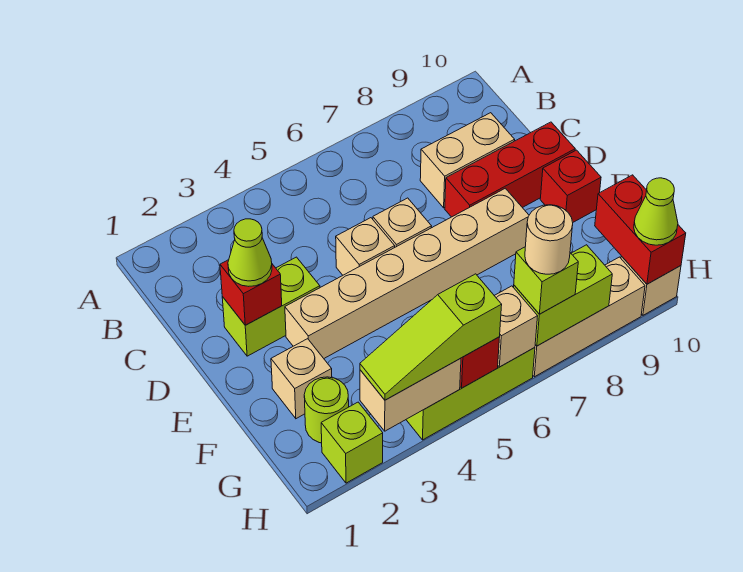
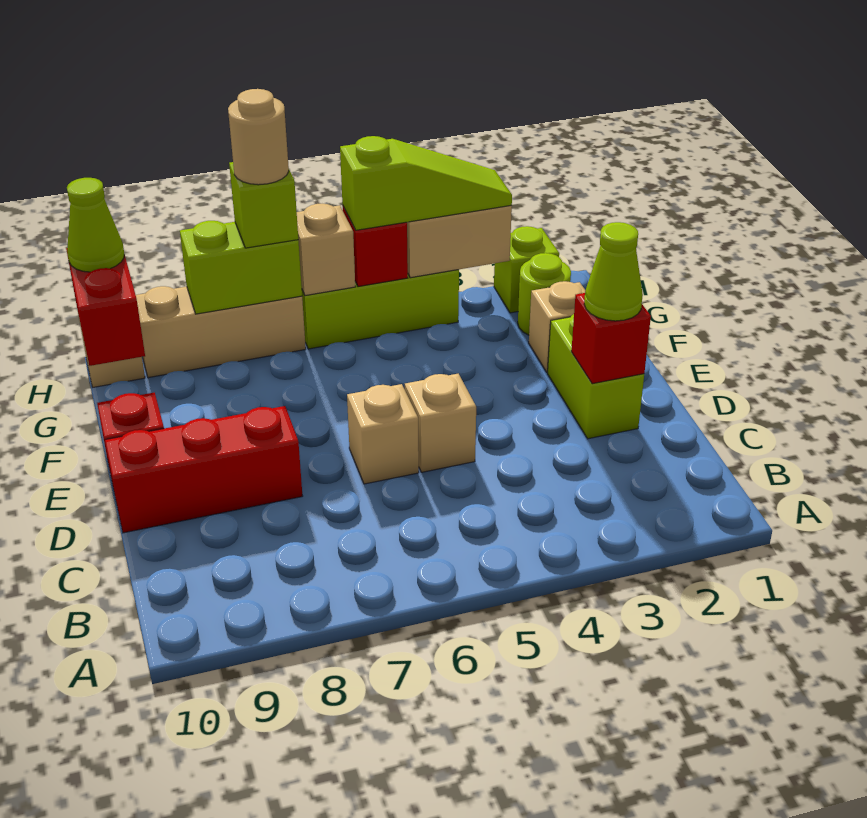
tan brick C8:C9 level 1 -> none
lime brick D2:D3 level 1 -> lime brick D2:E2 level 1
tan brick E3:E8 level 1 -> none

